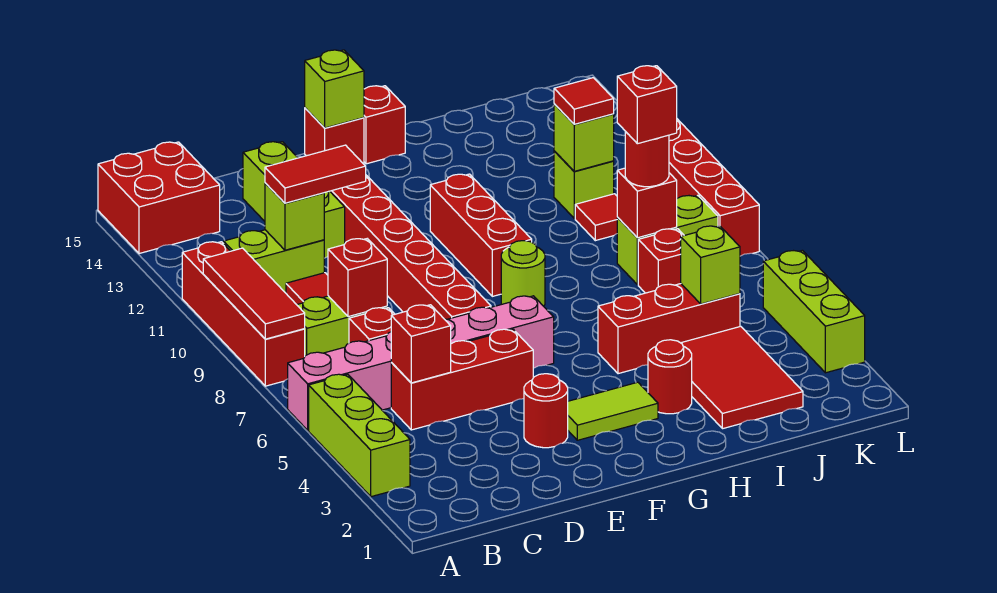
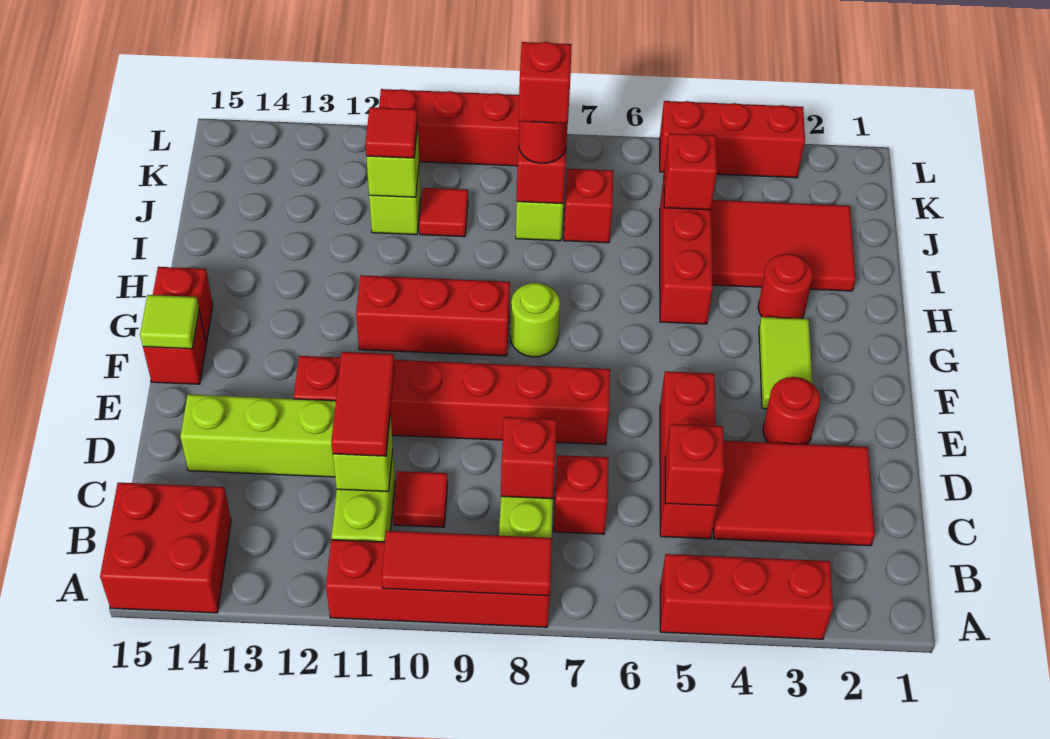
lime brick A3:A5 level 1 -> red brick A3:A5 level 1
pink brick A6:F6 level 1 -> none
none -> red tile C2:D4 level 1
lime brick F15 level 2 -> lime tile F15 level 2
lime brick J5 level 2 -> red brick J5 level 2
lime brick L3:L5 level 1 -> red brick L3:L5 level 1

